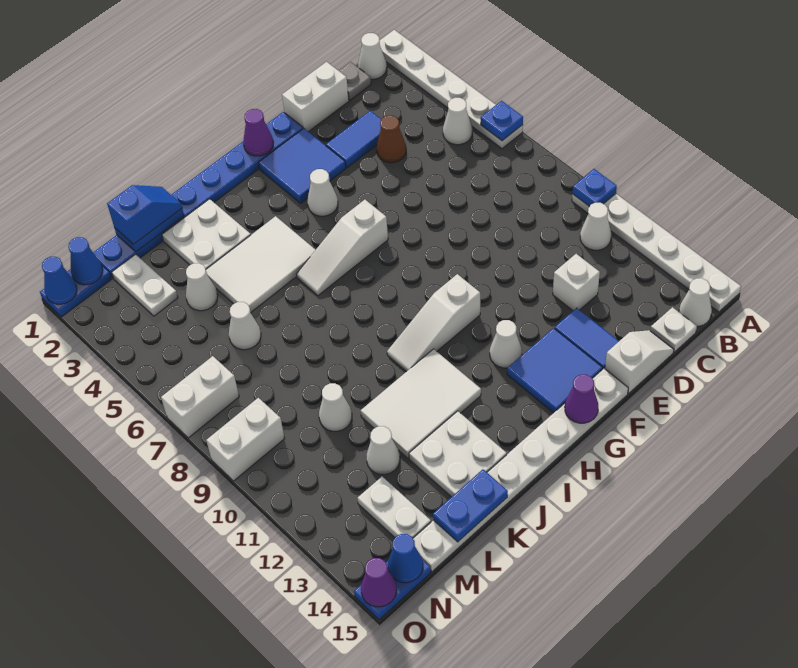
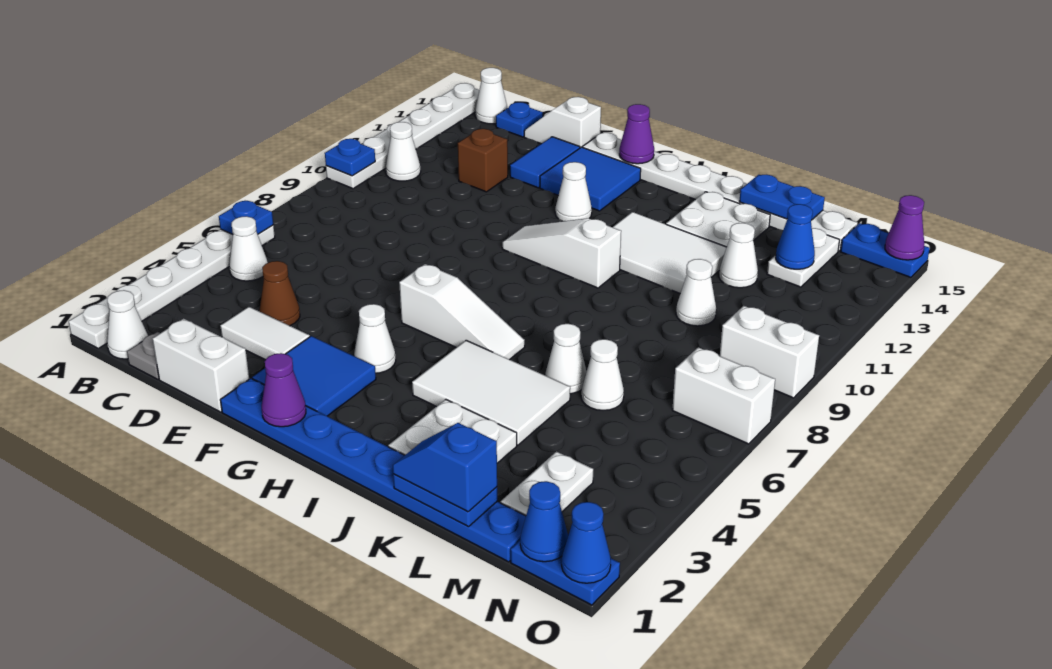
white plate C15 level 1 -> blue plate C15 level 1
blue tile D3:E3 level 1 -> white tile D3:E3 level 1
white brick D12 level 1 -> brown brick D12 level 1
white slope G10:I10 level 1 top G -> white slope G10:I10 level 1 top I
white cone L4 level 1 -> white cone K6 level 1
blue cone N15 level 2 -> blue cone M13 level 2

